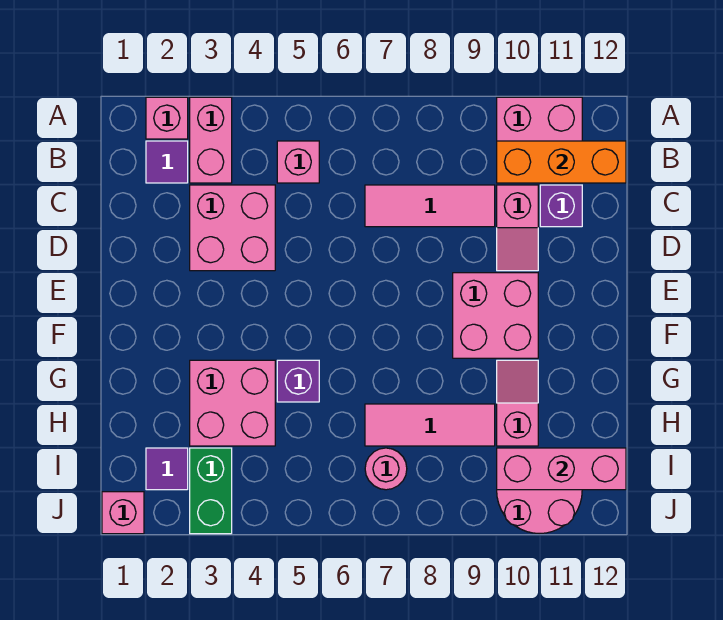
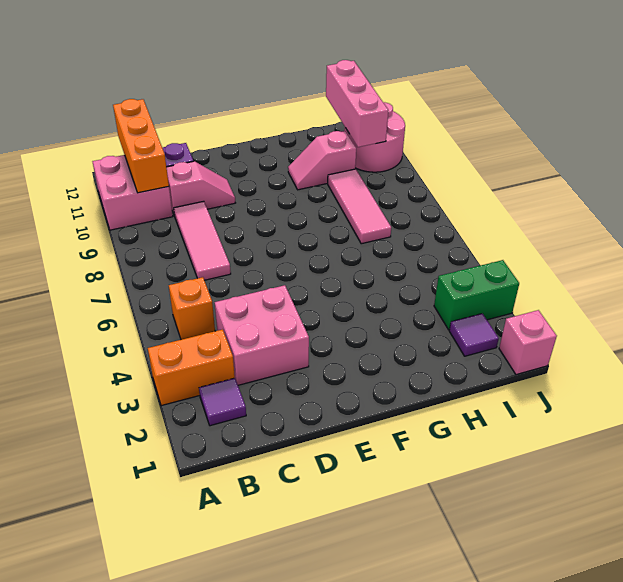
pink brick A2 level 1 -> none
pink brick A3:B3 level 1 -> orange brick A3:B3 level 1
pink brick B5 level 1 -> orange brick B5 level 1
pink brick E9:F10 level 1 -> none
pink brick G3:H4 level 1 -> none
purple brick G5 level 1 -> none
pink round brick I7 level 1 -> none

